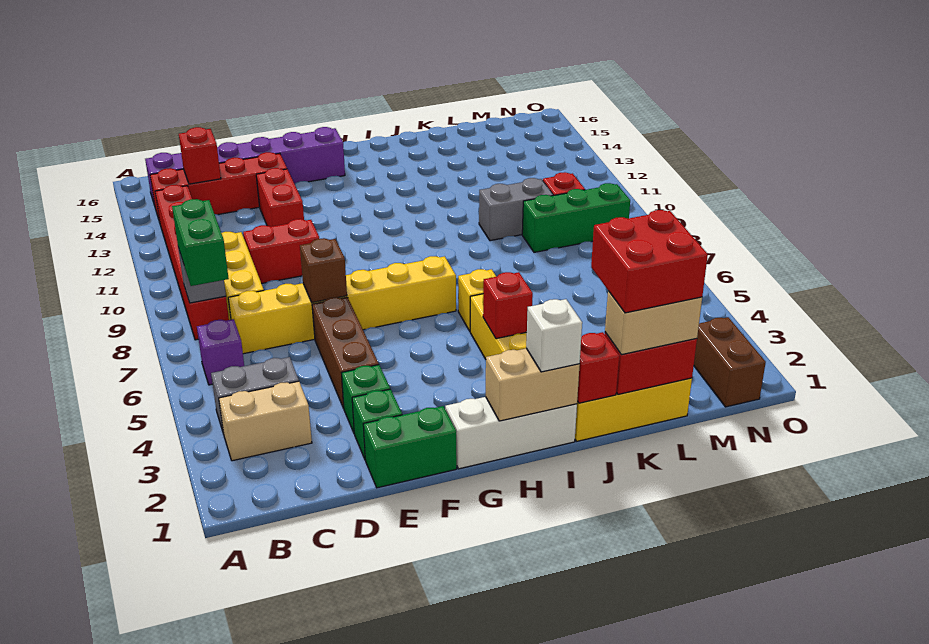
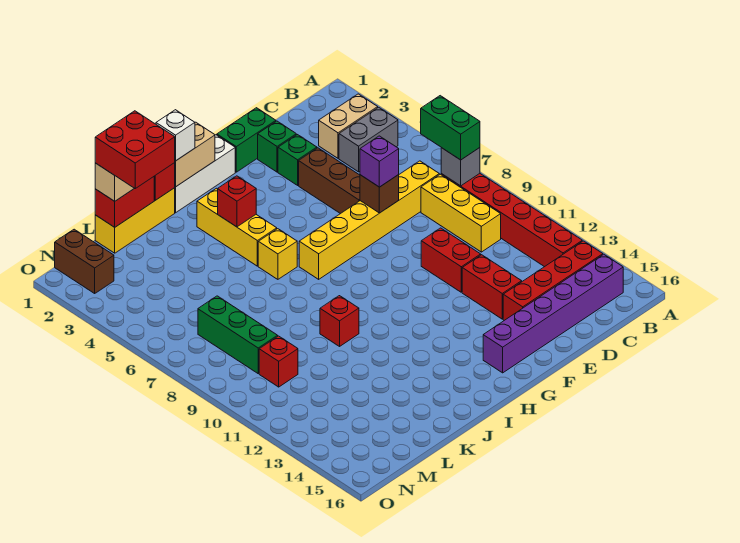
purple brick B6 level 1 -> purple brick E7 level 3
red brick C14 level 2 -> red brick J10 level 1
red brick D10:E10 level 1 -> red brick E10:E11 level 1
grey brick K10:L10 level 1 -> none
green brick L9:N9 level 1 -> green brick M7:M9 level 1

